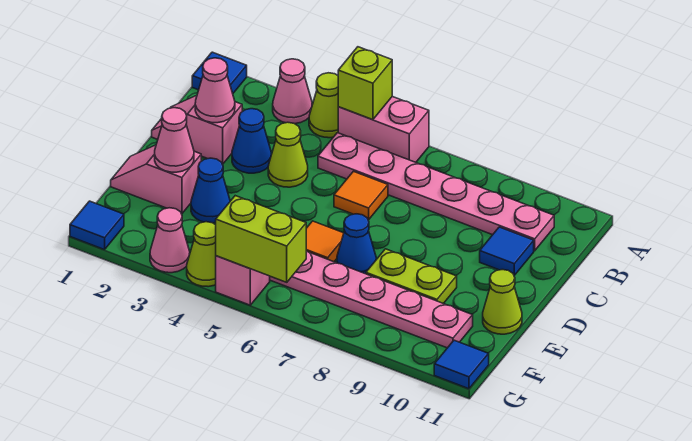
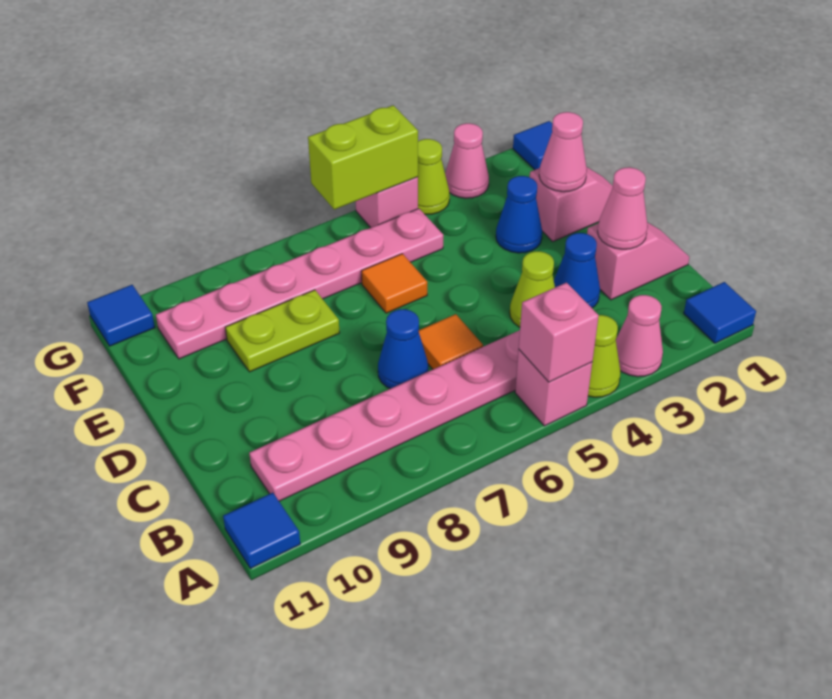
pink brick A5:A6 level 1 -> pink brick A5 level 1
lime brick A5 level 2 -> pink brick A5 level 2
blue tile C10 level 1 -> blue tile A11 level 1
blue cone E7 level 1 -> blue cone C7 level 1
lime cone E11 level 1 -> none

